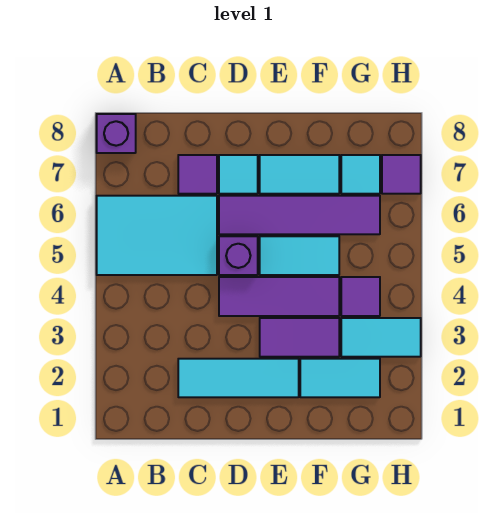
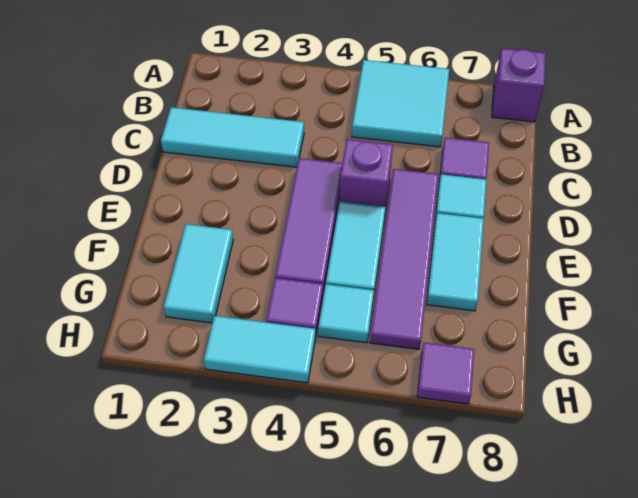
cyan tile A5:C6 level 1 -> cyan tile A5:B6 level 1
cyan tile C2:E2 level 1 -> cyan tile C1:C3 level 1
purple tile E3:F3 level 1 -> none
cyan tile G3:H3 level 1 -> cyan tile H3:H4 level 1
cyan tile G7 level 1 -> cyan tile G5 level 1

